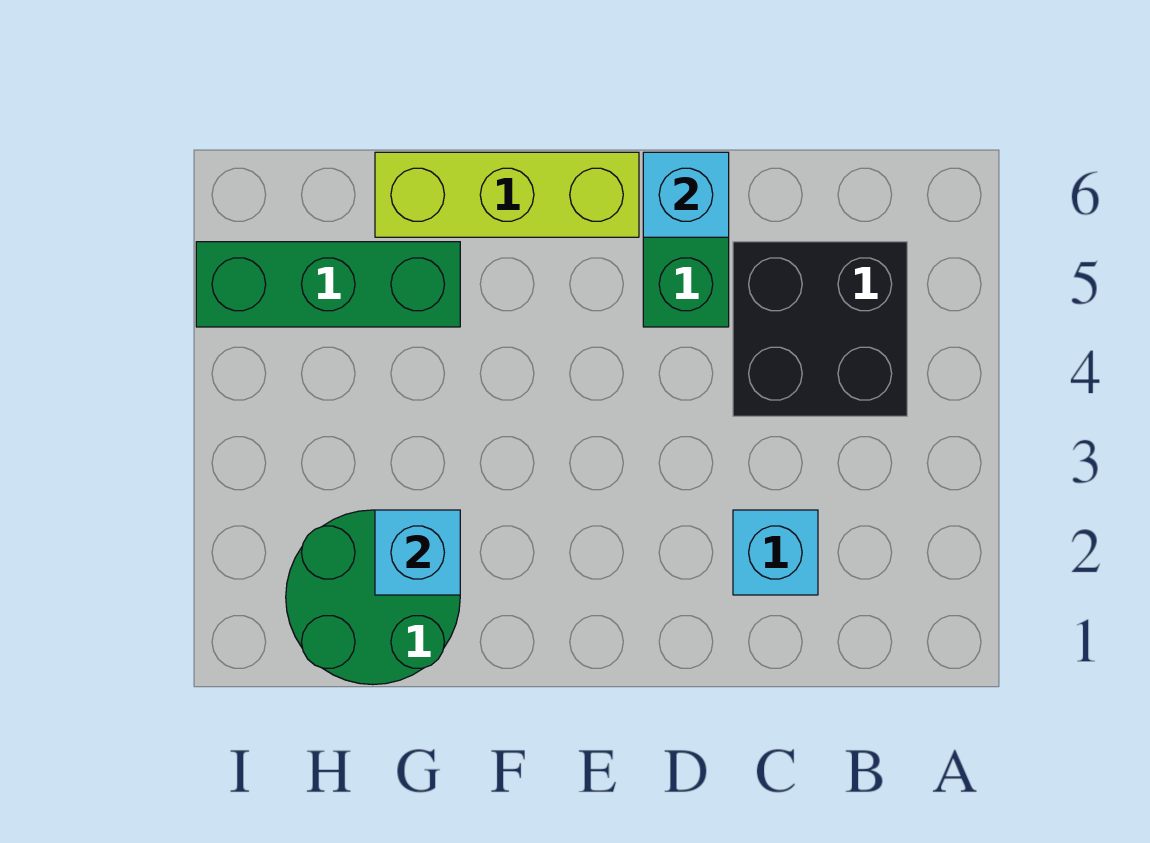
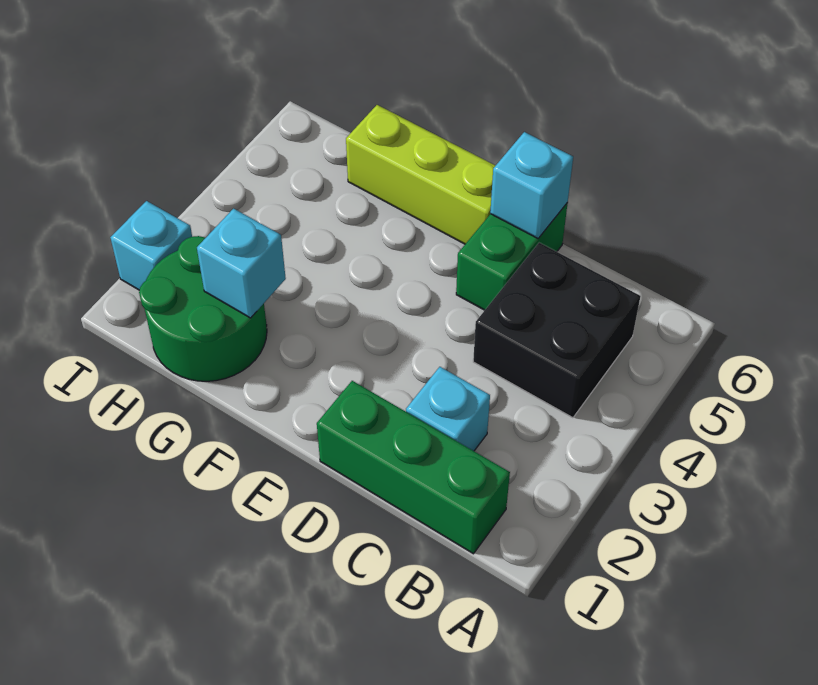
green brick G5:I5 level 1 -> green brick B1:D1 level 1
none -> cyan brick I2 level 1

